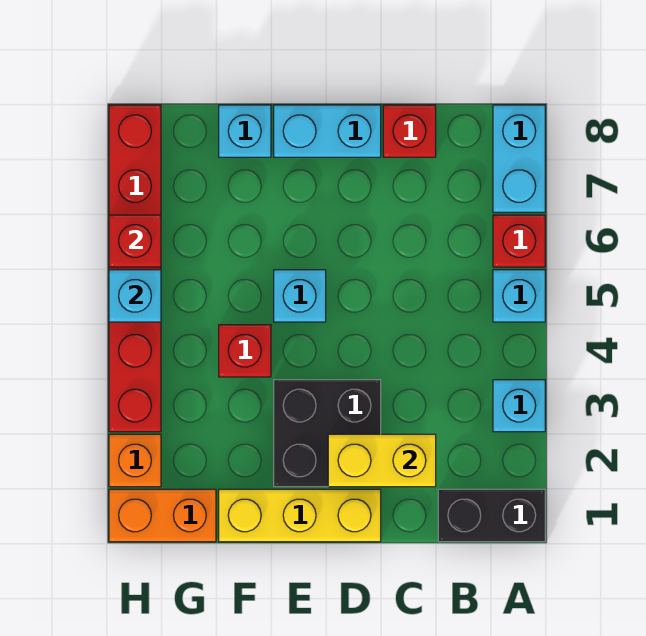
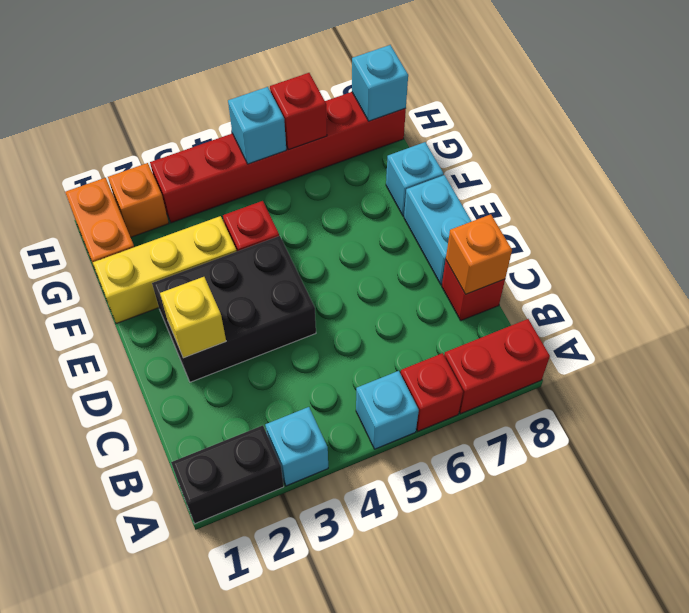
black brick A1:B1 level 1 -> black brick A1:A2 level 1
cyan brick A7:A8 level 1 -> red brick A7:A8 level 1
yellow brick C2:D2 level 2 -> yellow brick D2 level 2
none -> orange brick C8 level 2
yellow brick D1:F1 level 1 -> yellow brick F1:F3 level 1
black brick D2:E3 level 1 -> black brick D2:E4 level 1
cyan brick E5 level 1 -> cyan brick H8 level 2

